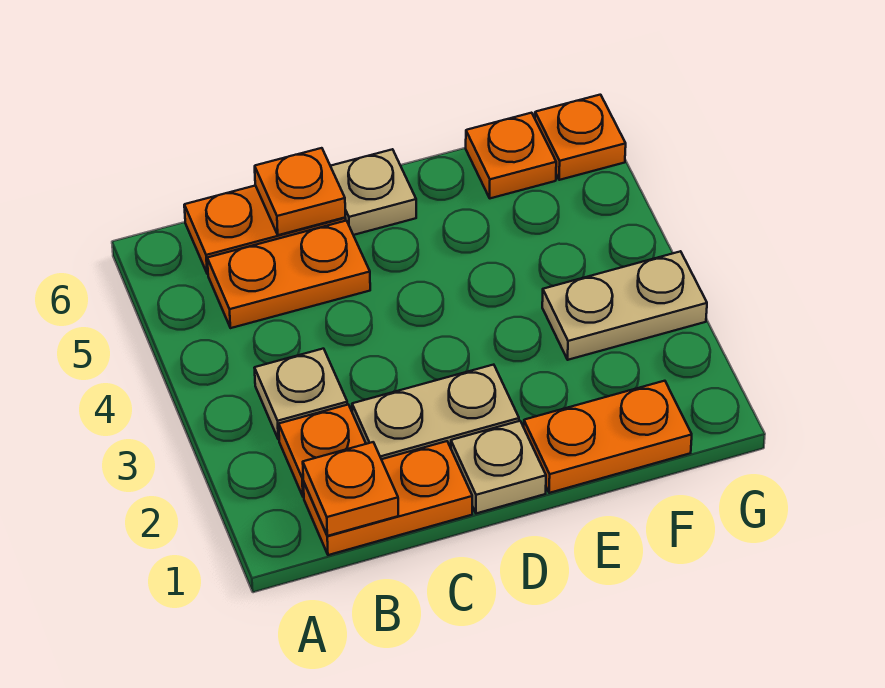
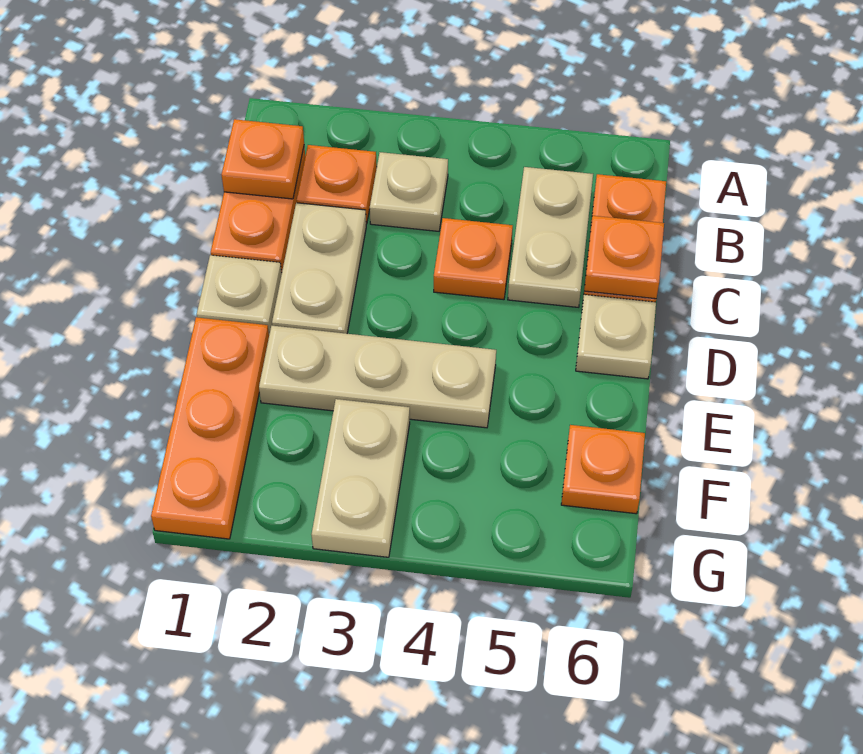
orange plate B5:C5 level 1 -> tan plate B5:C5 level 1
orange plate E1:F1 level 1 -> orange plate E1:G1 level 1
none -> tan plate E2:E4 level 1
orange plate G6 level 1 -> orange plate C4 level 1

